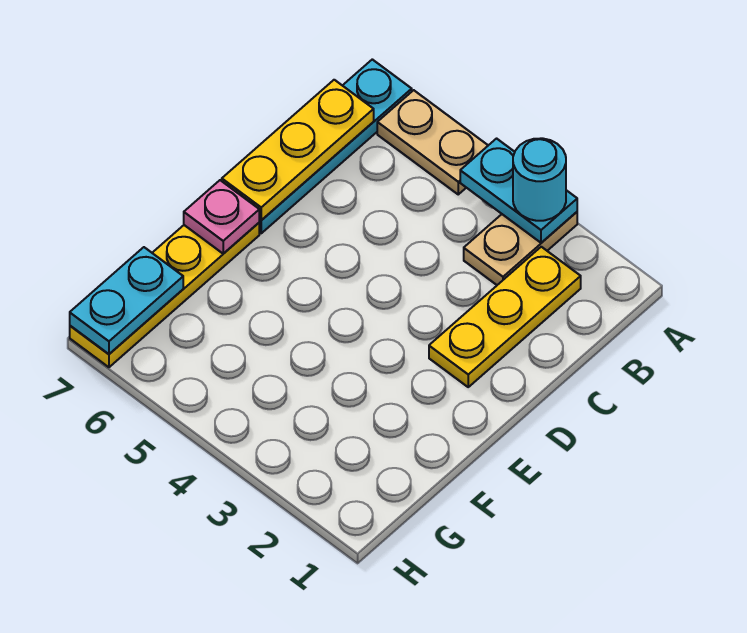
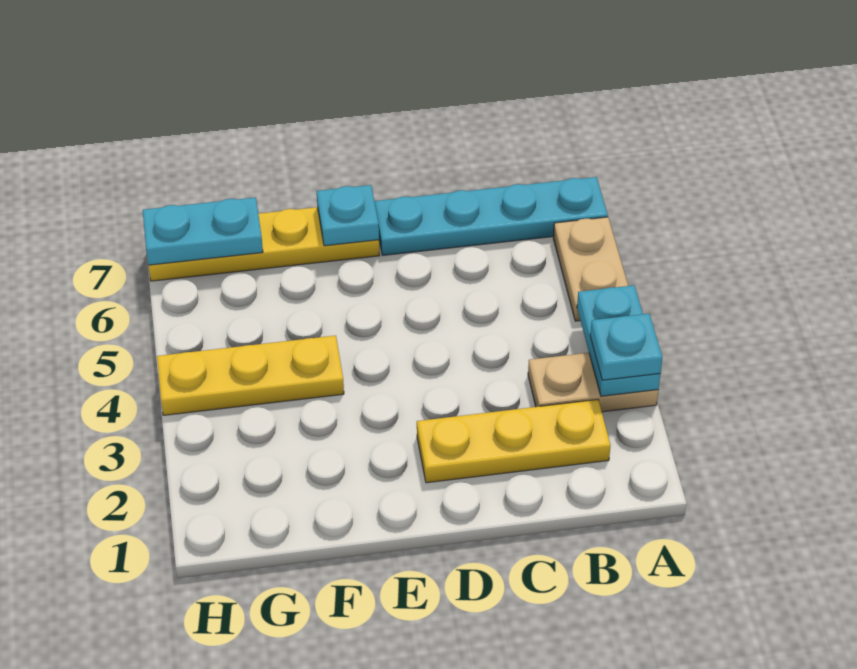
cyan round brick A3 level 3 -> cyan plate A3 level 3
yellow plate B7:D7 level 2 -> yellow plate F4:H4 level 1
pink plate E7 level 2 -> cyan plate E7 level 2

